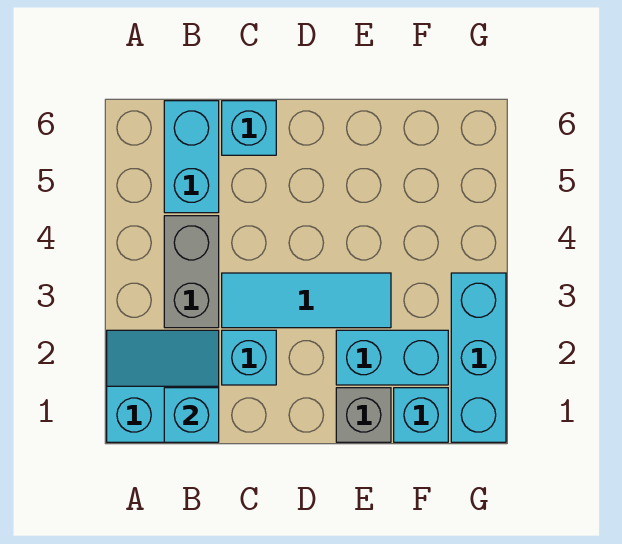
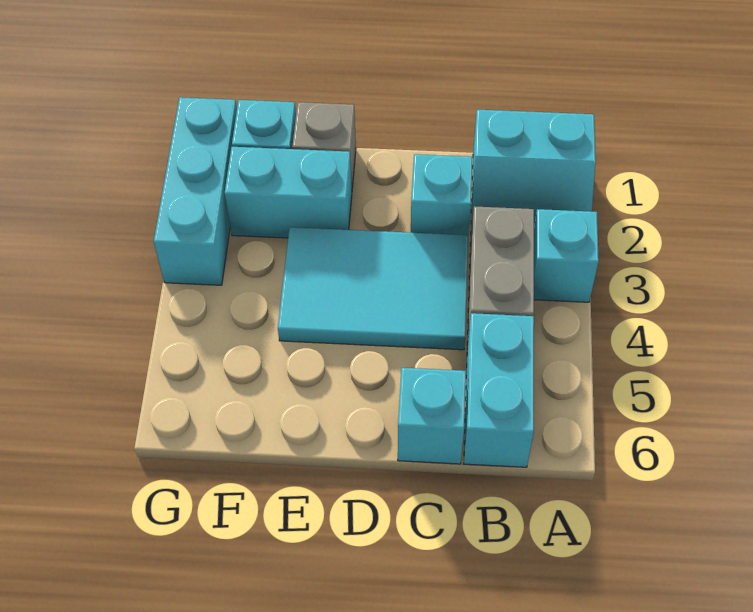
cyan brick B1 level 2 -> cyan brick A3 level 1
cyan tile C3:E3 level 1 -> cyan tile C3:E4 level 1

